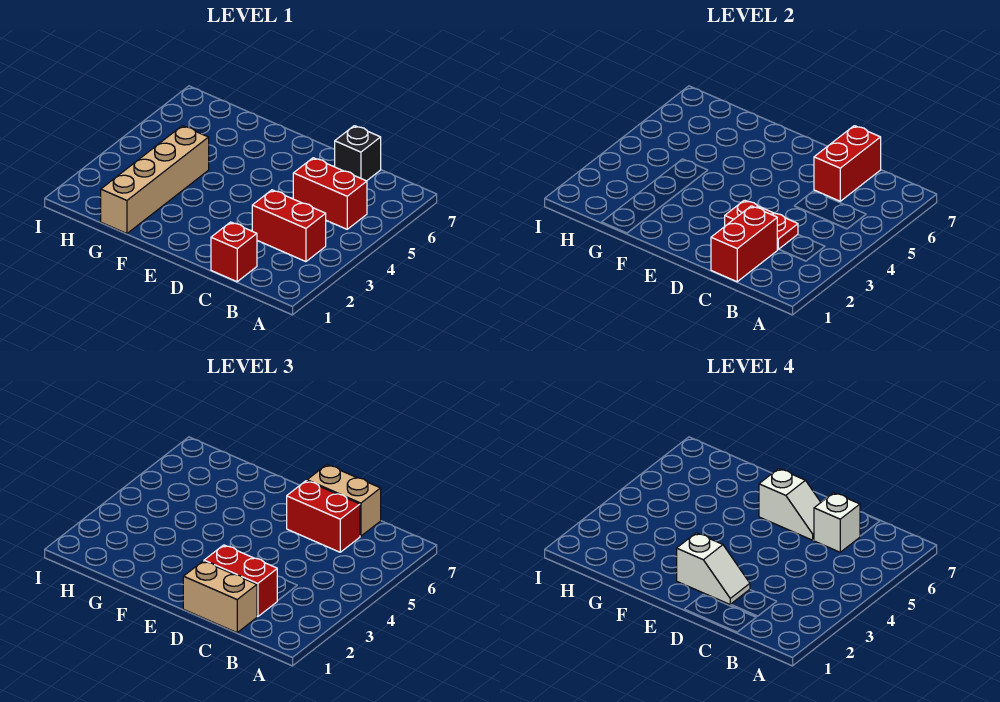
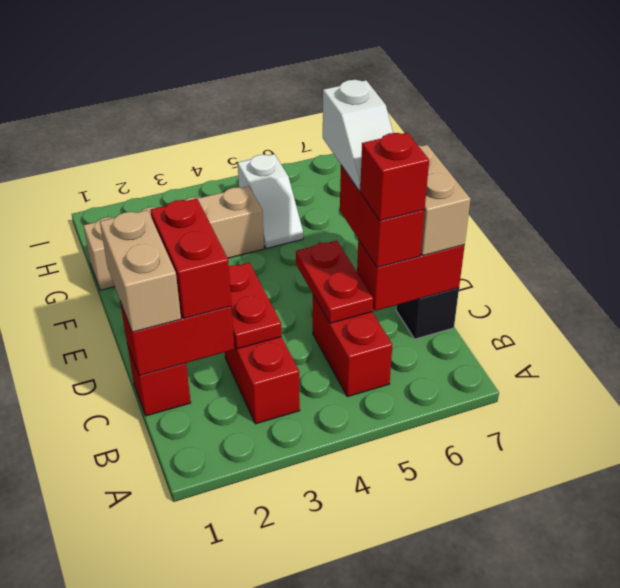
none -> red plate C5:D5 level 2
white brick C6 level 4 -> red brick C6 level 4
white slope D2:E2 level 4 top E -> white slope G5:H5 level 1 top H

